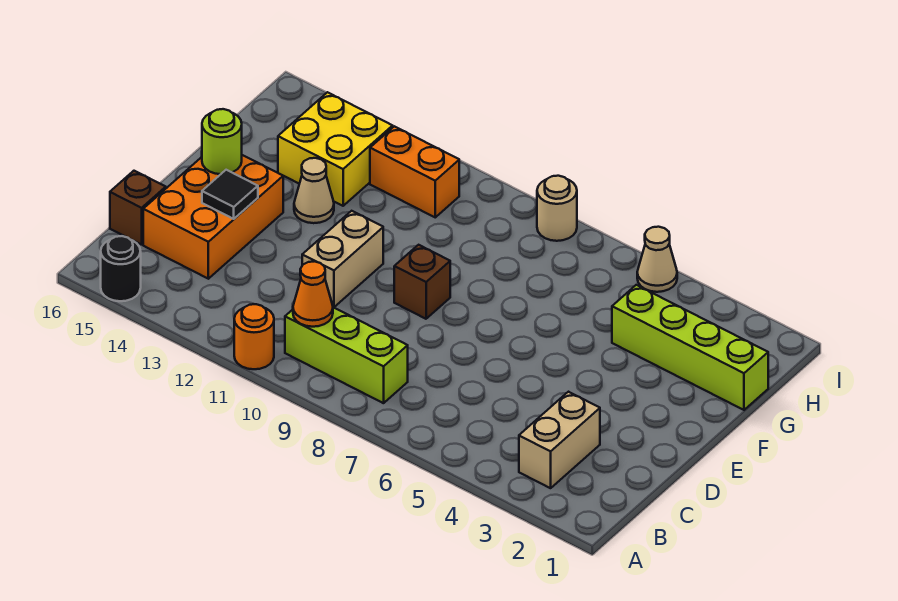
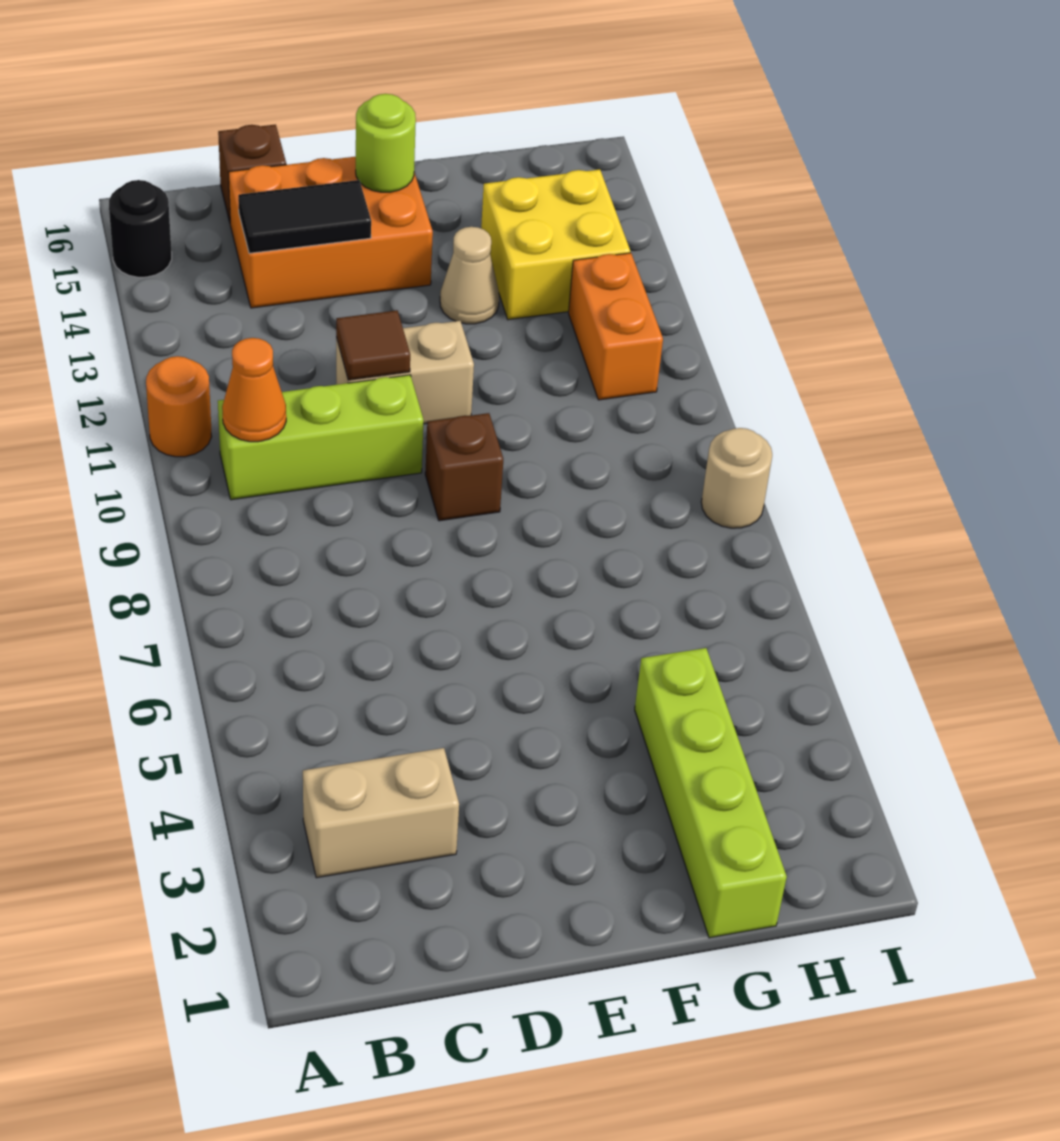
lime brick B8:B10 level 1 -> lime brick B10:D10 level 1
none -> brown tile D11 level 2
black tile D14 level 2 -> black tile C14:D14 level 2
tan cone I5 level 1 -> none

